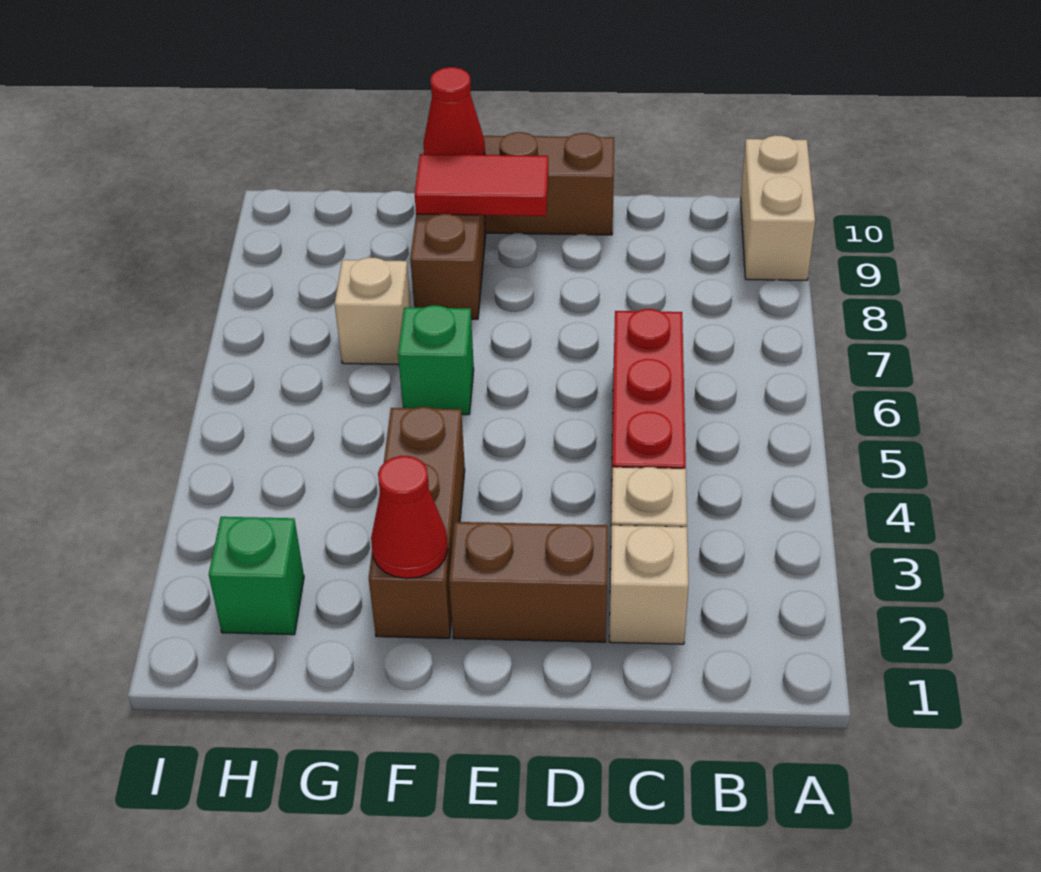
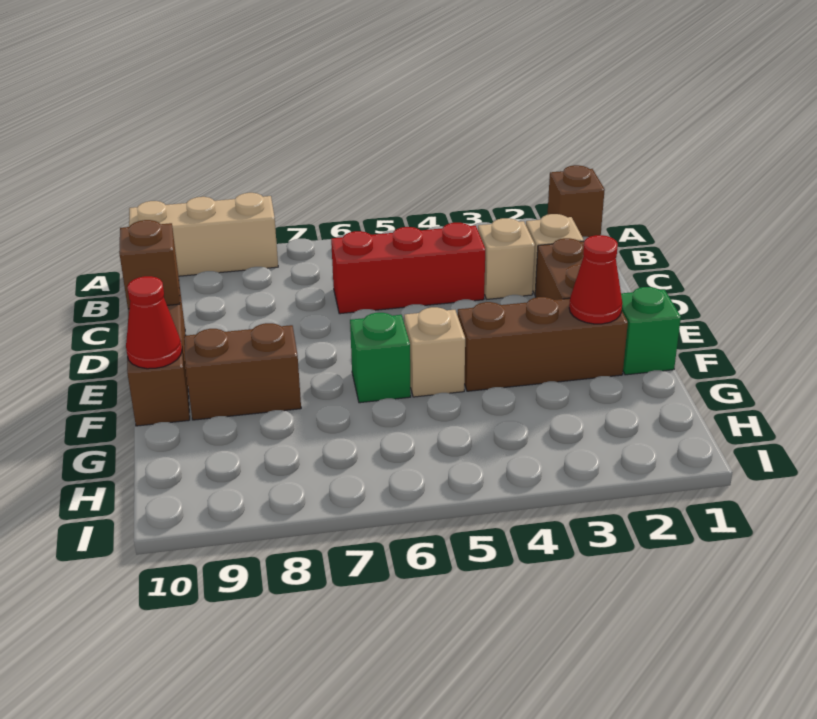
none -> brown brick A1 level 1
tan brick A9:A10 level 1 -> tan brick A8:A10 level 1
none -> brown brick D10 level 2
red tile E9:F9 level 2 -> none
tan brick G7 level 1 -> tan brick F5 level 1
green brick H2 level 1 -> green brick F1 level 1

